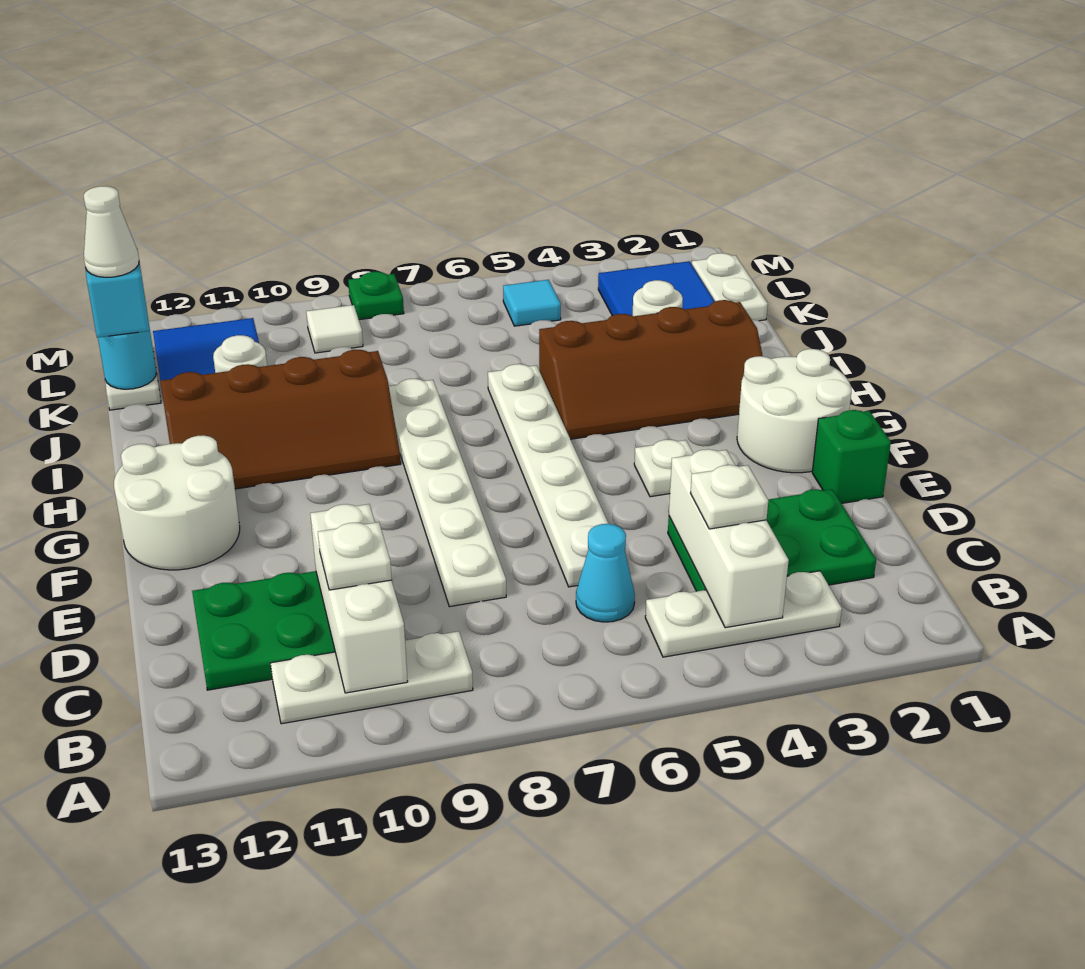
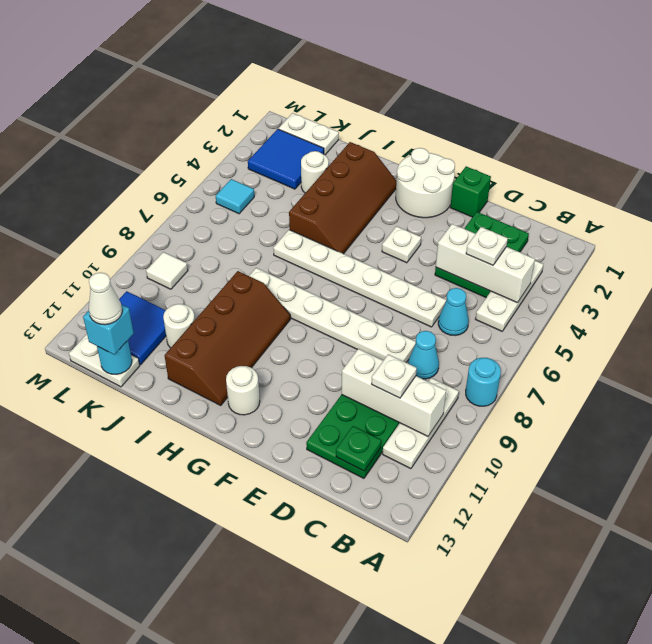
none -> cyan round brick A8 level 1
none -> cyan cone C8 level 1
white round brick F12:G13 level 1 -> white round brick G12 level 1
green plate M8 level 1 -> green plate C12 level 2

